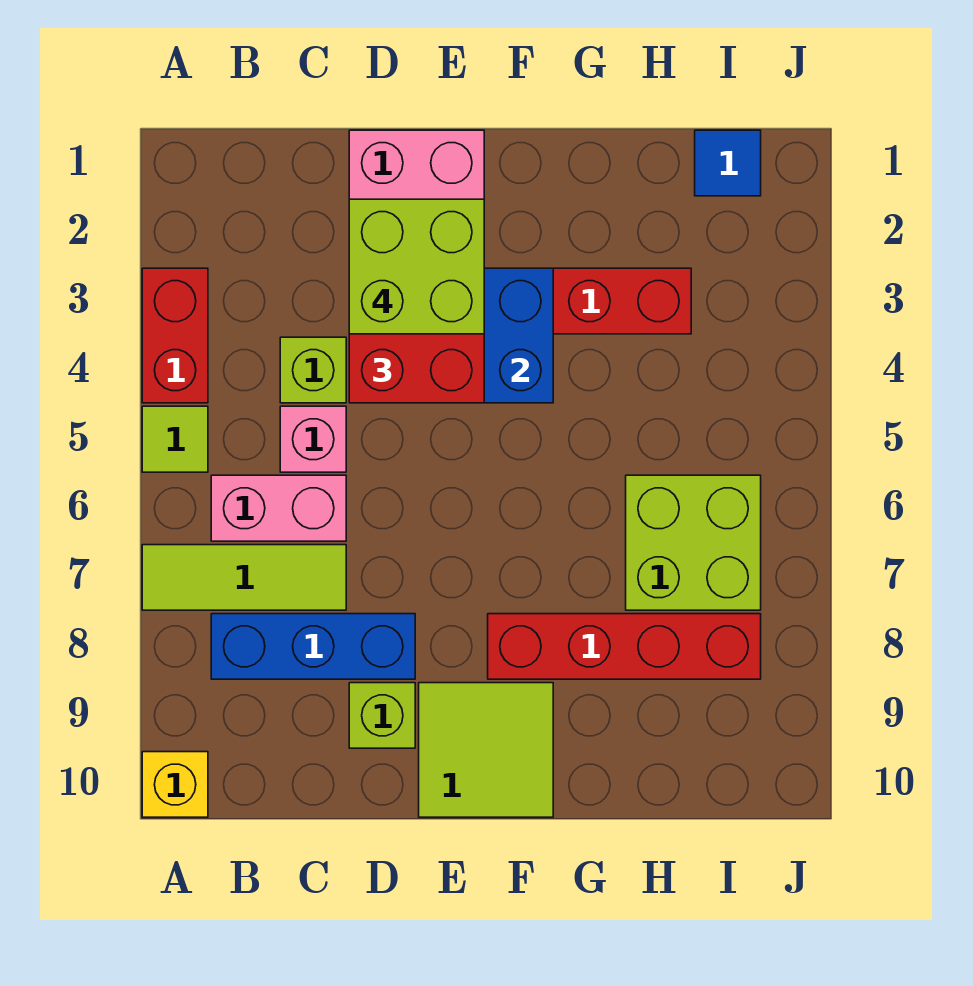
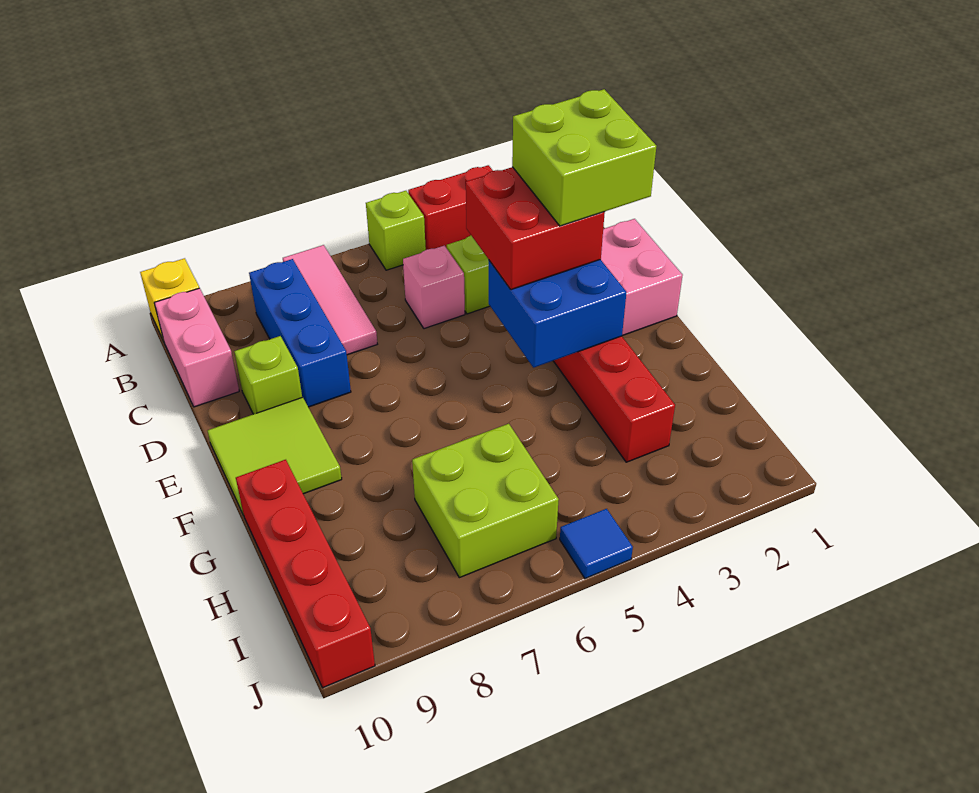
lime tile A5 level 1 -> lime brick A5 level 1
lime tile A7:C7 level 1 -> pink tile A7:C7 level 1
pink brick B6:C6 level 1 -> pink brick B10:C10 level 1
red brick F8:I8 level 1 -> red brick G10:J10 level 1
blue tile I1 level 1 -> blue tile J5 level 1

